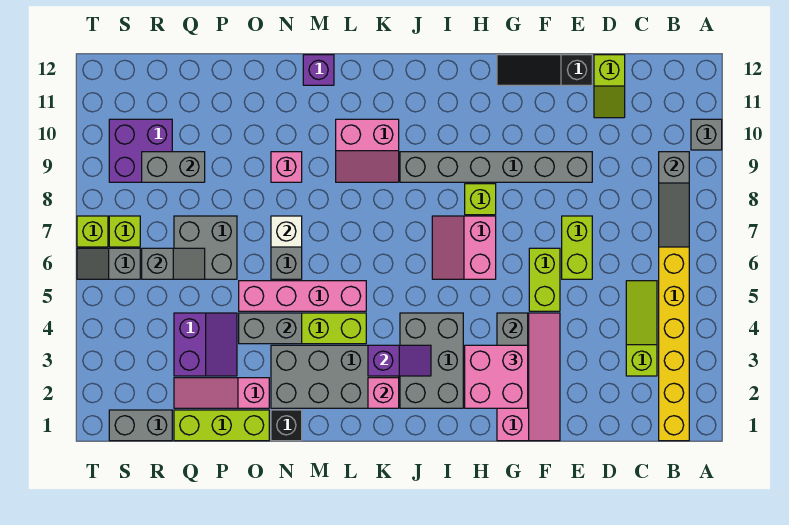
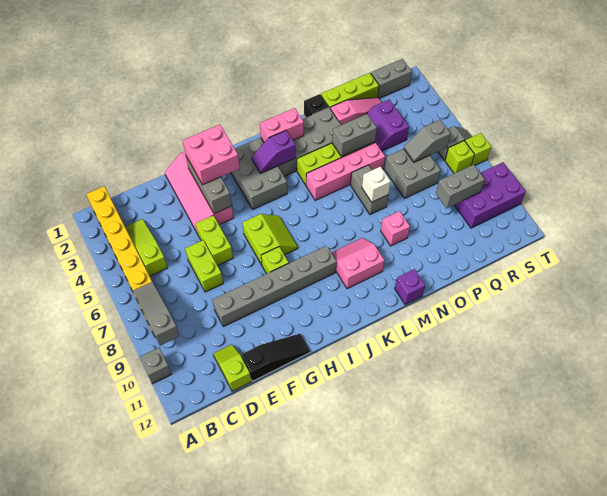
lime slope C3:C5 level 1 top 3 -> lime slope C3:C5 level 1 top 5
pink slope H6:I7 level 1 top H -> lime slope H6:I7 level 1 top H
pink brick K2 level 2 -> pink brick K2:L2 level 2
purple brick R9:S10 level 1 -> purple brick R9:T10 level 1

